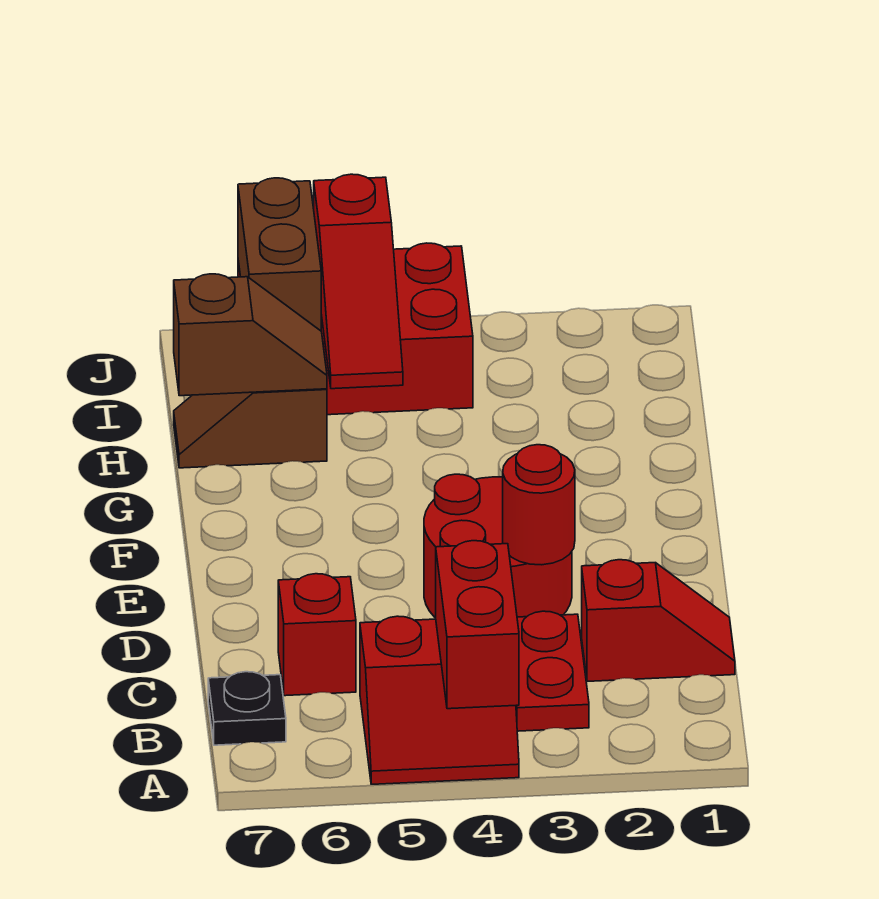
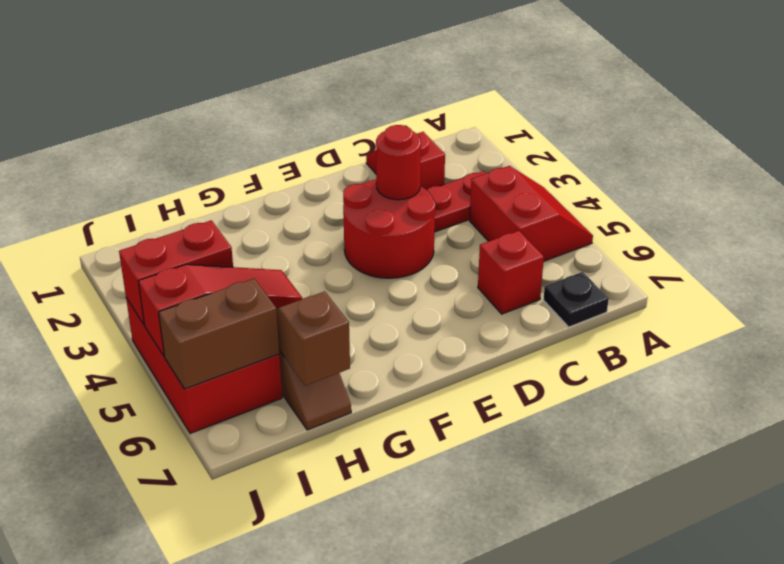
red brick A4:B4 level 2 -> red brick I4:J4 level 2

